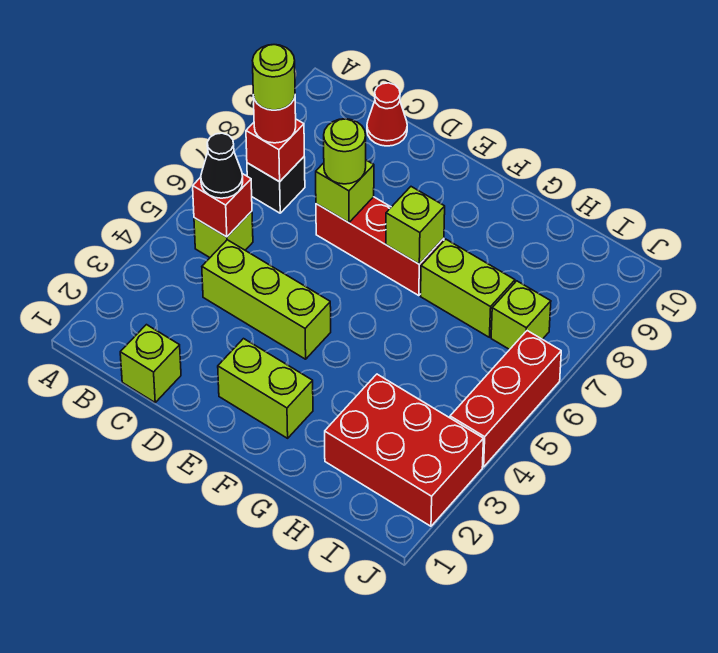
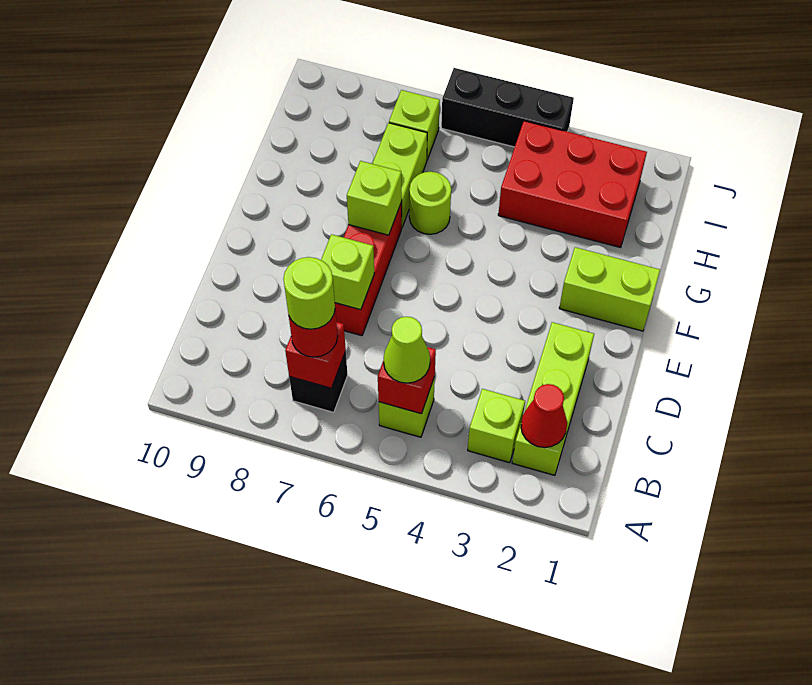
black cone B5 level 3 -> lime cone B5 level 3
lime brick C1 level 1 -> lime brick B3 level 1
lime brick C4:E4 level 1 -> lime brick B2:D2 level 1
red cone C10 level 1 -> red cone B2 level 2
lime round brick D7 level 3 -> lime round brick G6 level 1
lime brick E2:F2 level 1 -> lime brick F1:F2 level 1
red brick H2:J3 level 1 -> red brick H2:I4 level 1
red brick J4:J6 level 1 -> black brick J4:J6 level 1

